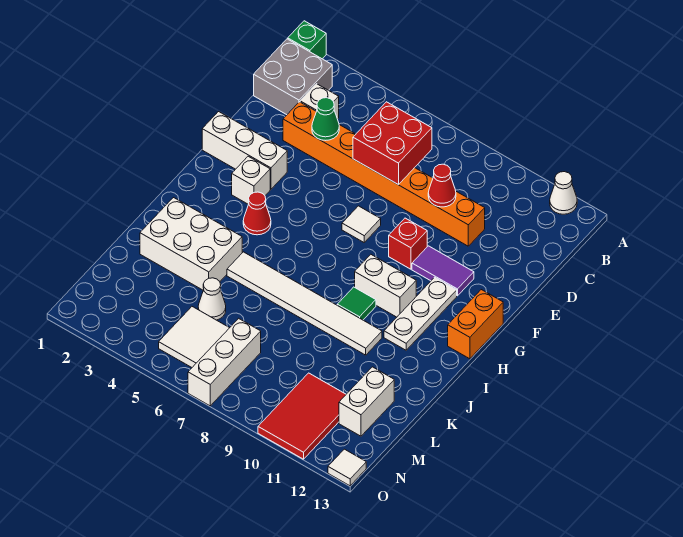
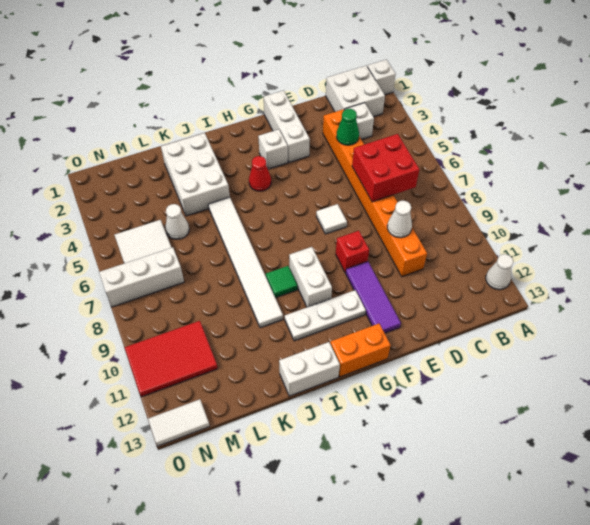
green brick A1 level 1 -> white brick A1 level 1
grey brick B1:C2 level 1 -> white brick B1:C2 level 1
red cone D9 level 2 -> white cone D9 level 2
purple tile F10:F11 level 1 -> purple tile F10:F12 level 1
white brick L12:M12 level 1 -> white brick I13:J13 level 1
white tile O13 level 1 -> white tile N13:O13 level 1

